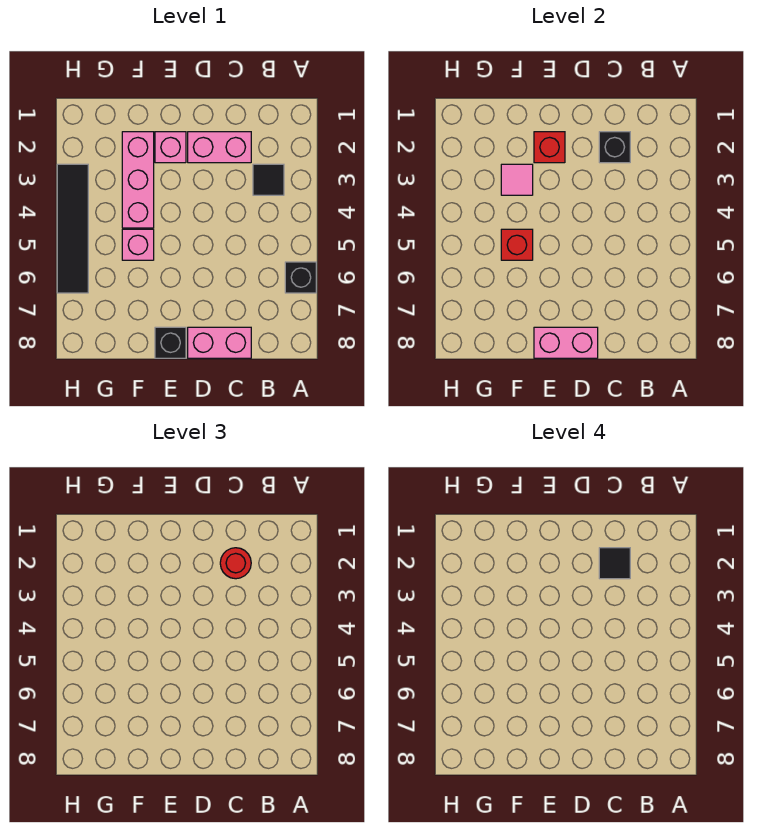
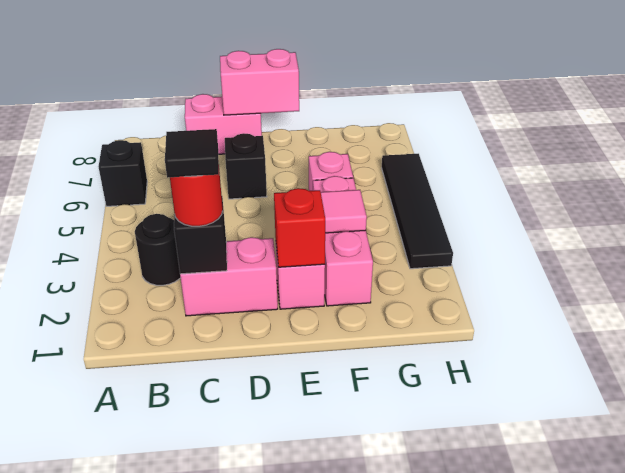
black tile B3 level 1 -> black round brick B3 level 1
black brick E8 level 1 -> black brick D6 level 1
red brick F5 level 2 -> none

